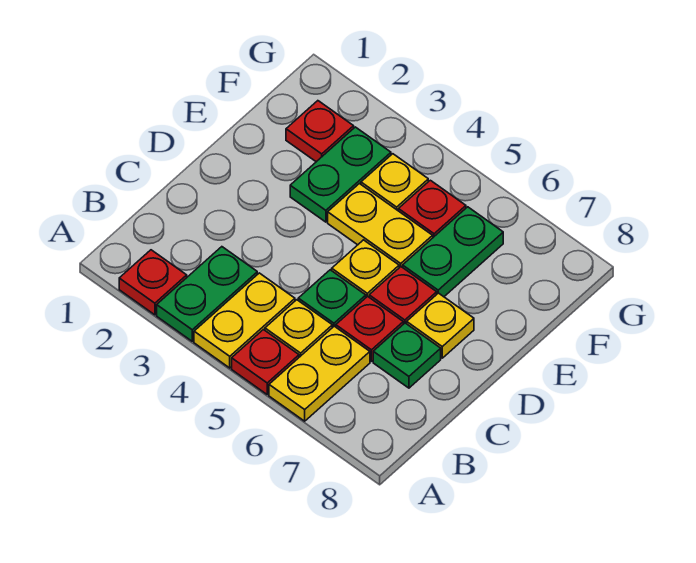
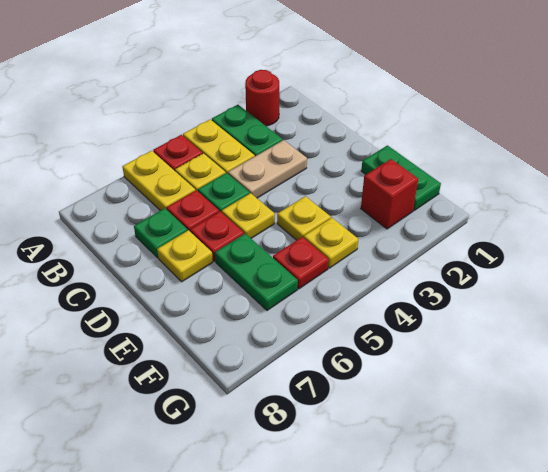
red plate A2 level 1 -> red round brick A2 level 1
none -> tan plate C3:C4 level 1
green plate E3:F3 level 1 -> green plate E1:F1 level 1
yellow plate E4:E5 level 1 -> yellow plate E4 level 1
red plate F2 level 1 -> red brick F2 level 1

